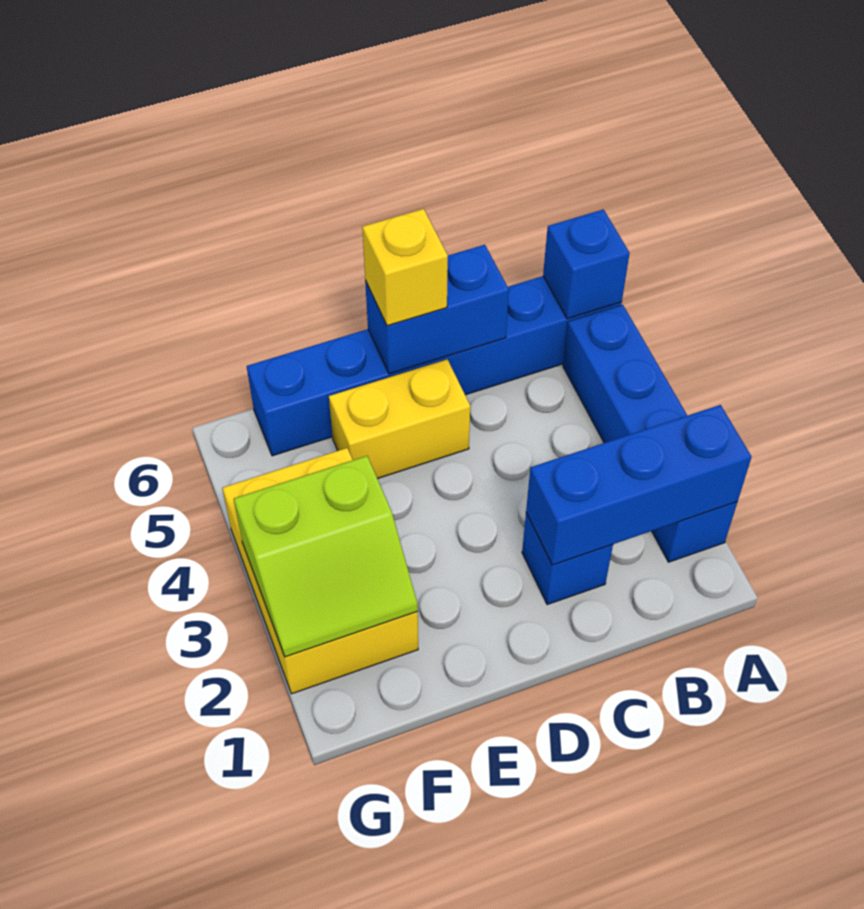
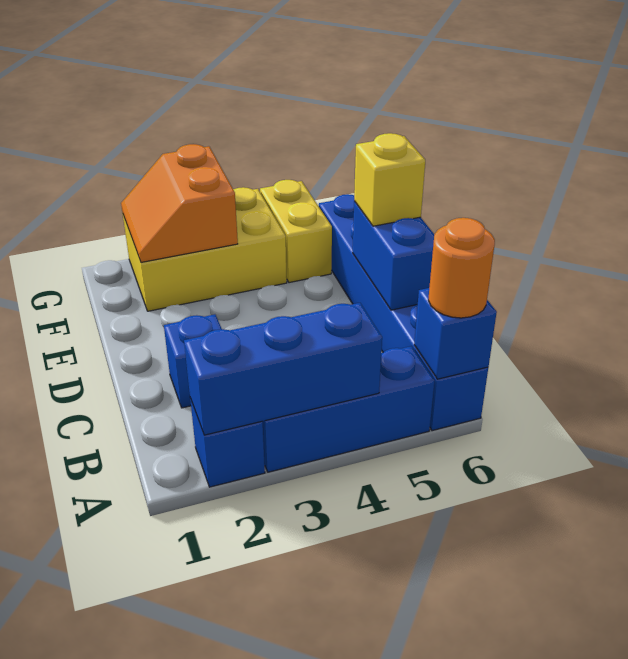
blue brick A2:C2 level 2 -> blue brick A2:A4 level 2
none -> orange round brick A6 level 3
yellow brick D5:E5 level 1 -> yellow brick F5:G5 level 1
lime slope F2:G3 level 2 top 3 -> orange slope F2:G3 level 2 top 3

